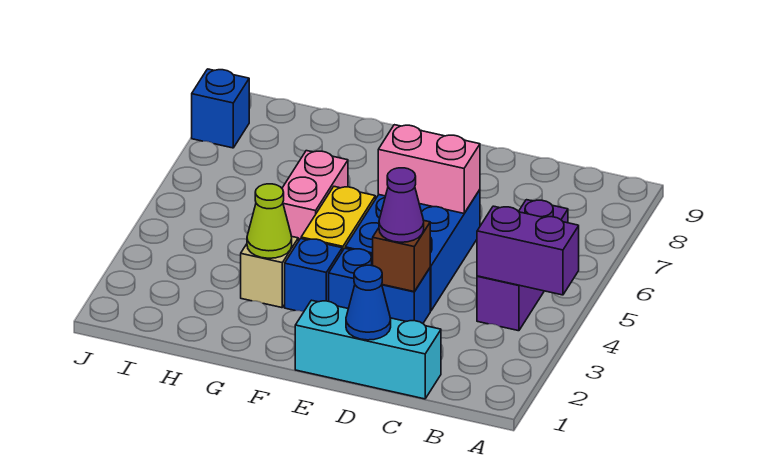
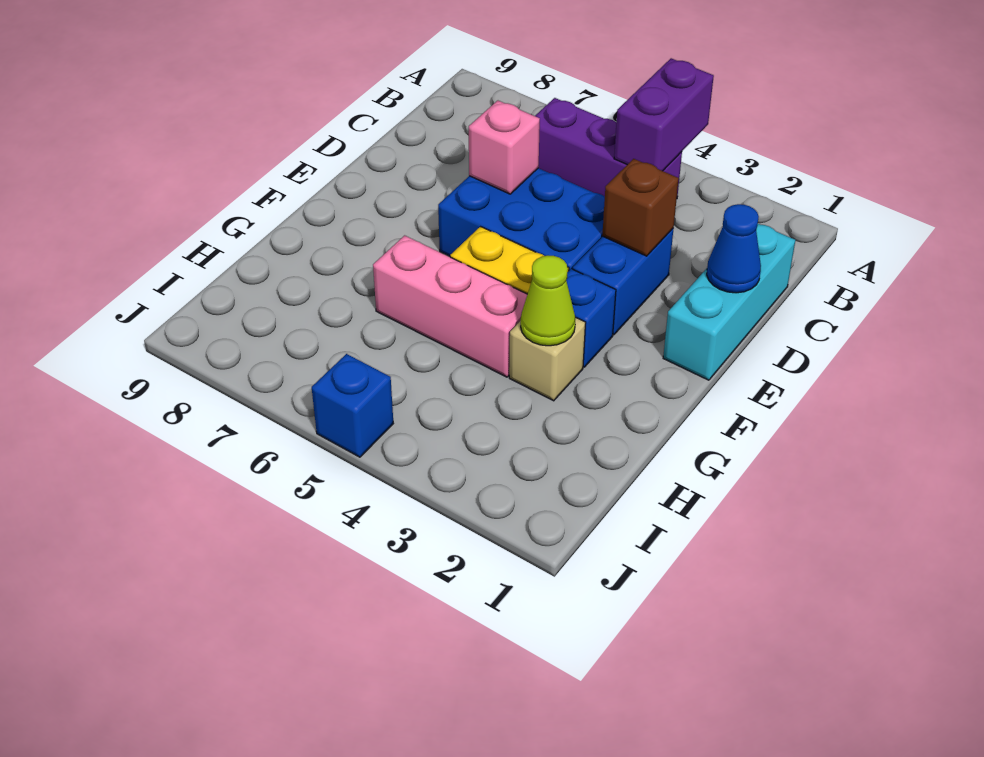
purple cone D3 level 3 -> none
pink brick D6:E6 level 2 -> pink brick D6 level 2
pink brick G5:G6 level 1 -> pink brick G4:G6 level 1
blue brick J8 level 1 -> blue brick J5 level 1

